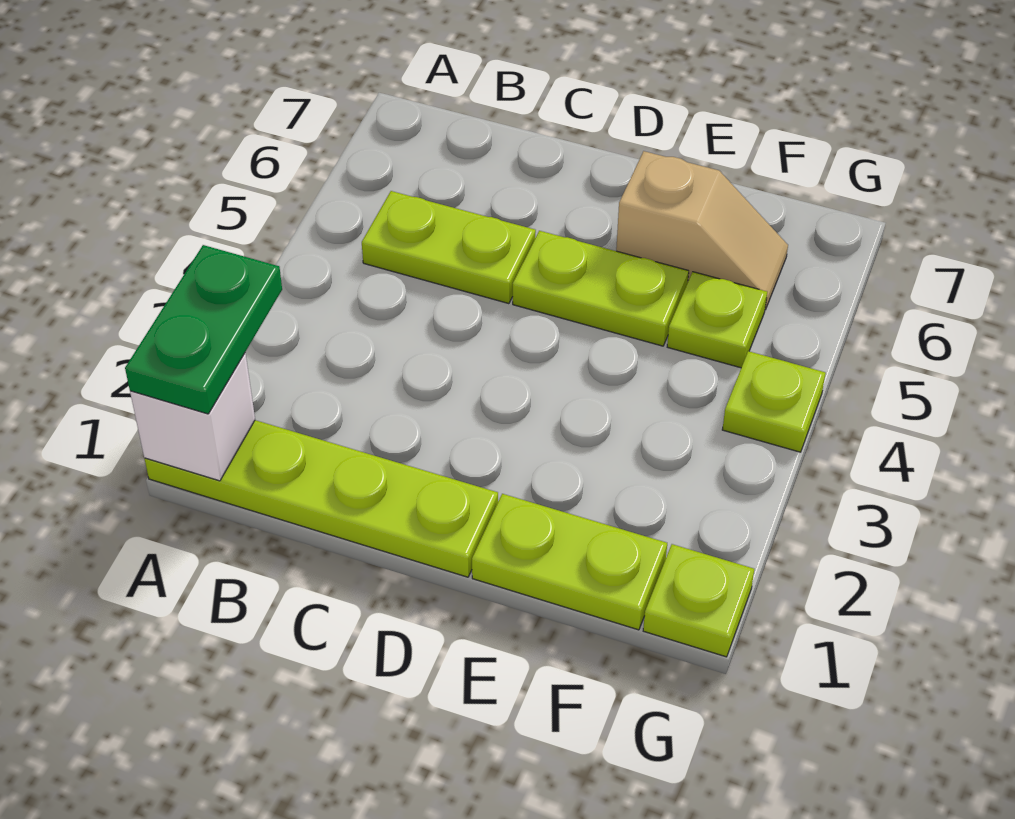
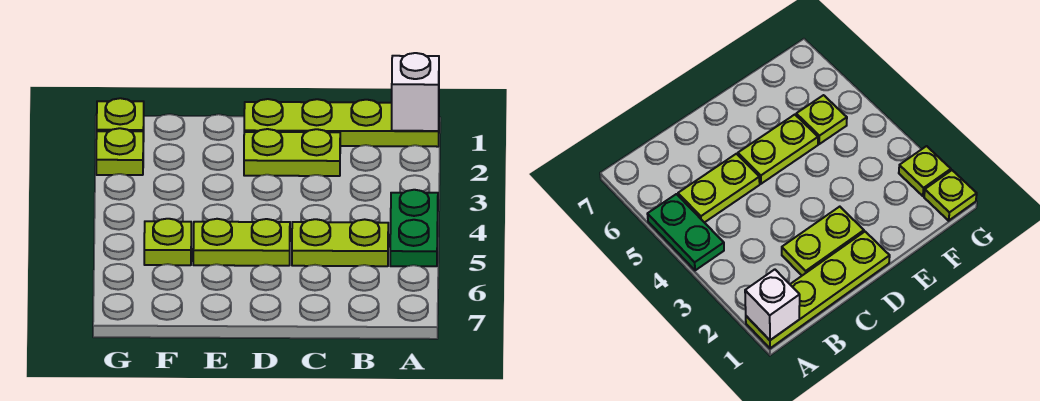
green plate A1:A2 level 3 -> green plate A4:A5 level 1
lime plate E1:F1 level 1 -> lime plate C2:D2 level 1
tan slope E6:F6 level 1 top E -> none
lime plate G4 level 1 -> lime plate G2 level 1

